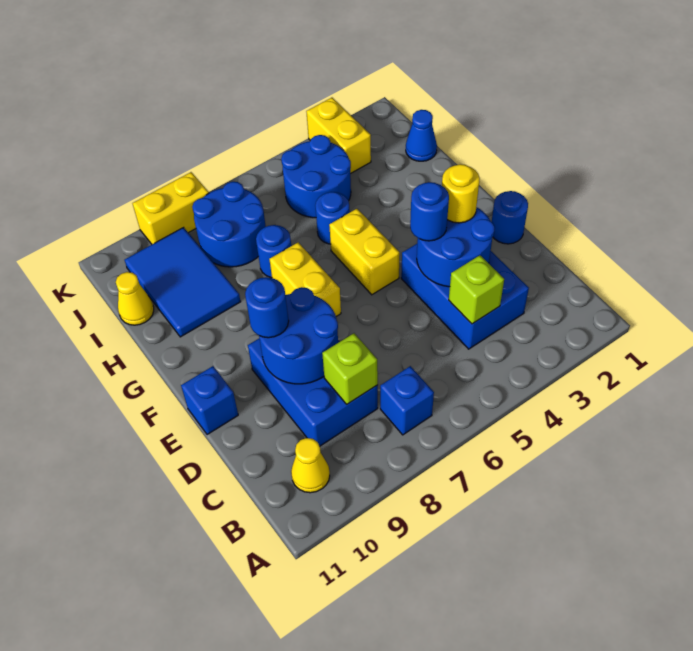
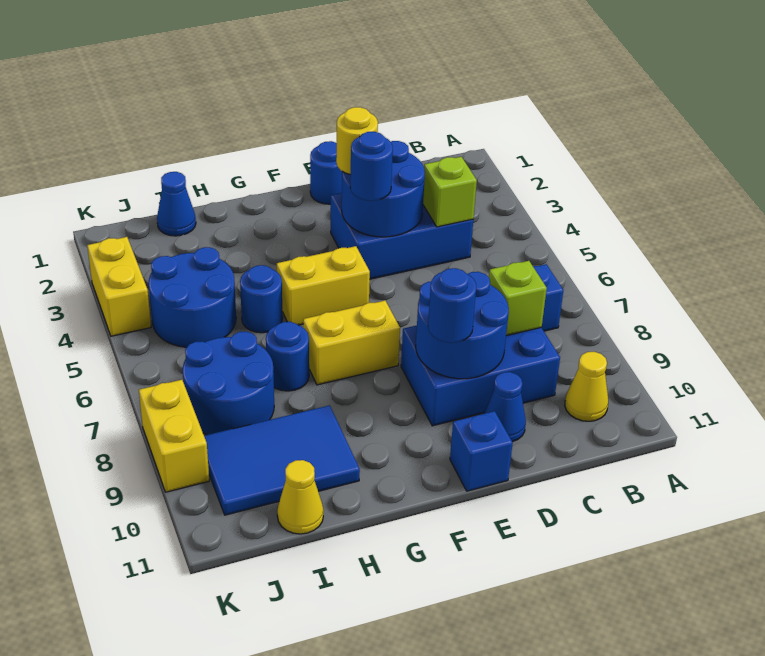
none -> blue cone D10 level 1
yellow brick J3:K3 level 1 -> yellow brick K3:K4 level 1

